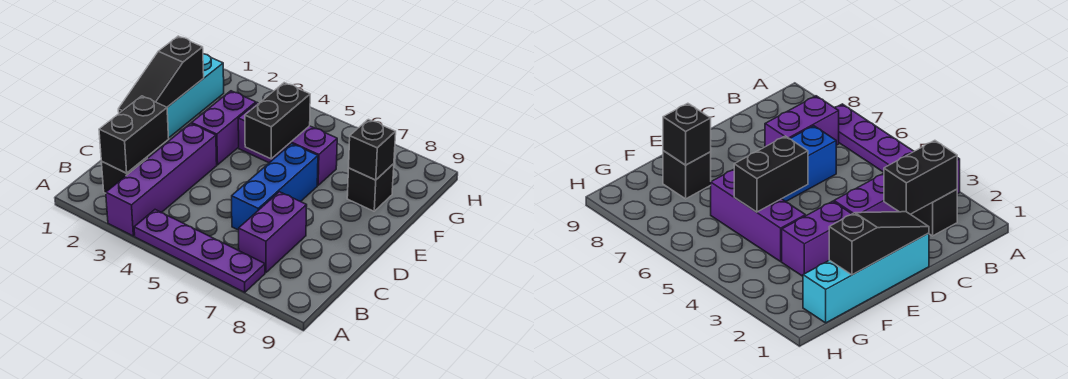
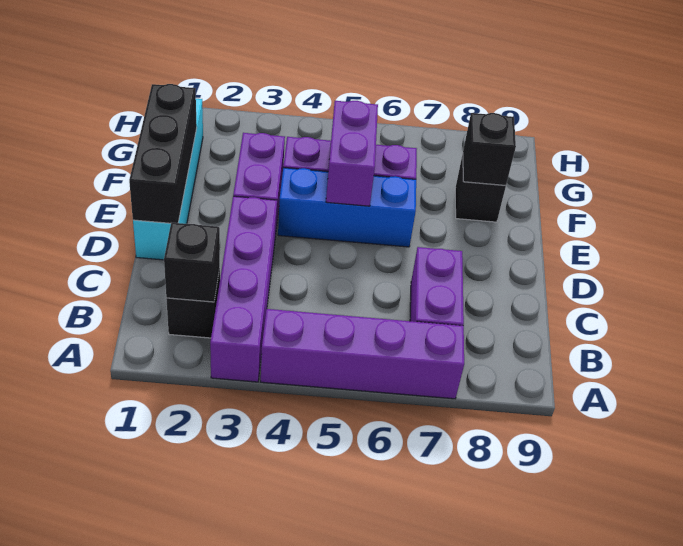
purple plate A4:A7 level 1 -> purple brick A4:A7 level 1
black brick B2:C2 level 2 -> black brick B2 level 2
blue brick C6:E6 level 1 -> blue brick E4:E6 level 1
black slope D1:F1 level 2 top F -> black brick D1:F1 level 2
black brick E5:F5 level 2 -> purple brick E5:F5 level 2

